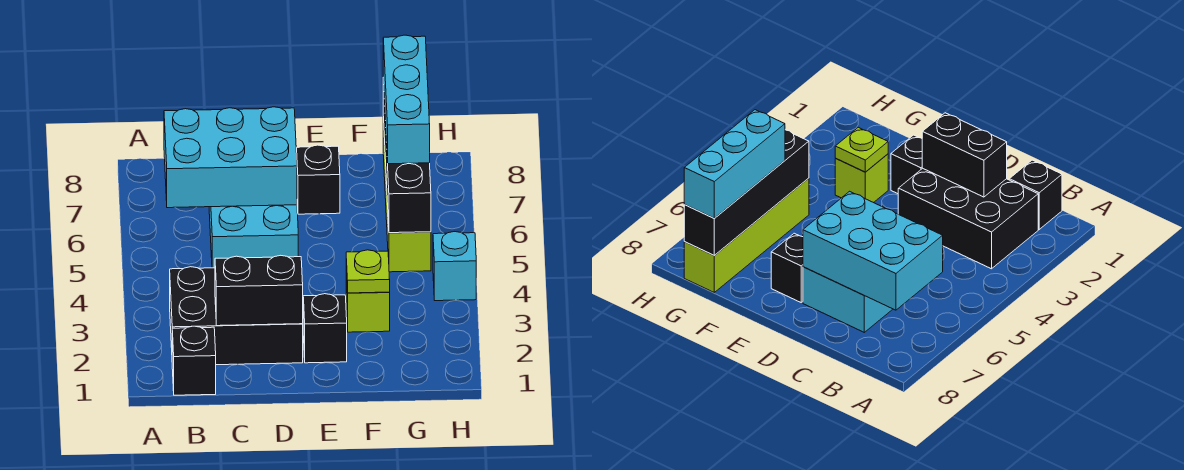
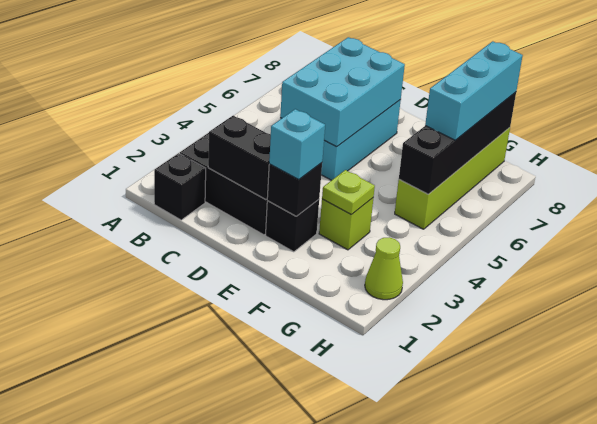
cyan brick B6:D7 level 2 -> cyan brick C5:D7 level 2
black brick E7 level 1 -> black brick E2 level 2
none -> lime cone H2 level 1
cyan brick H4 level 1 -> cyan brick E2 level 3

